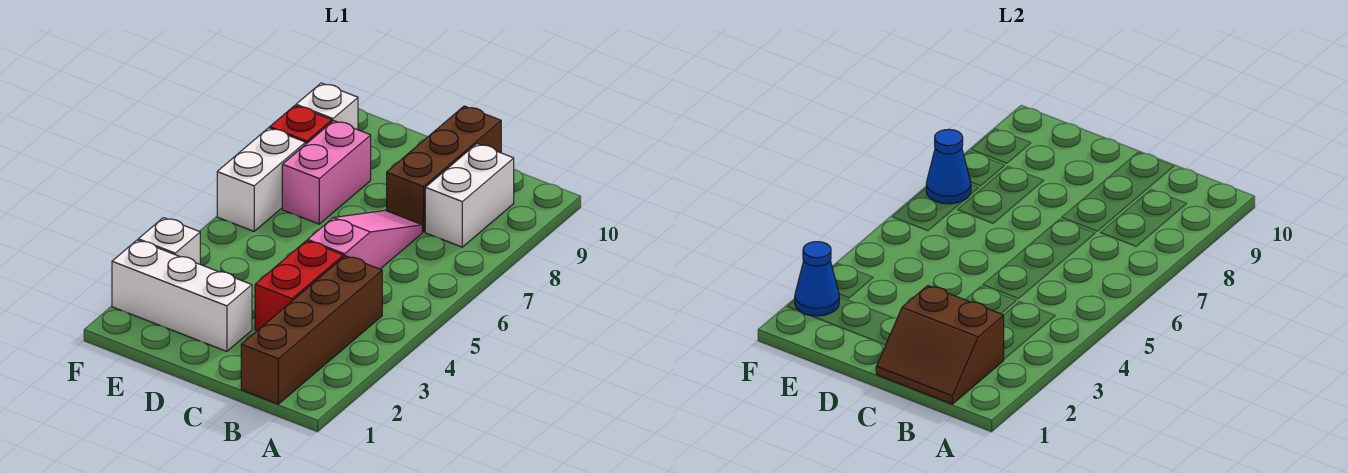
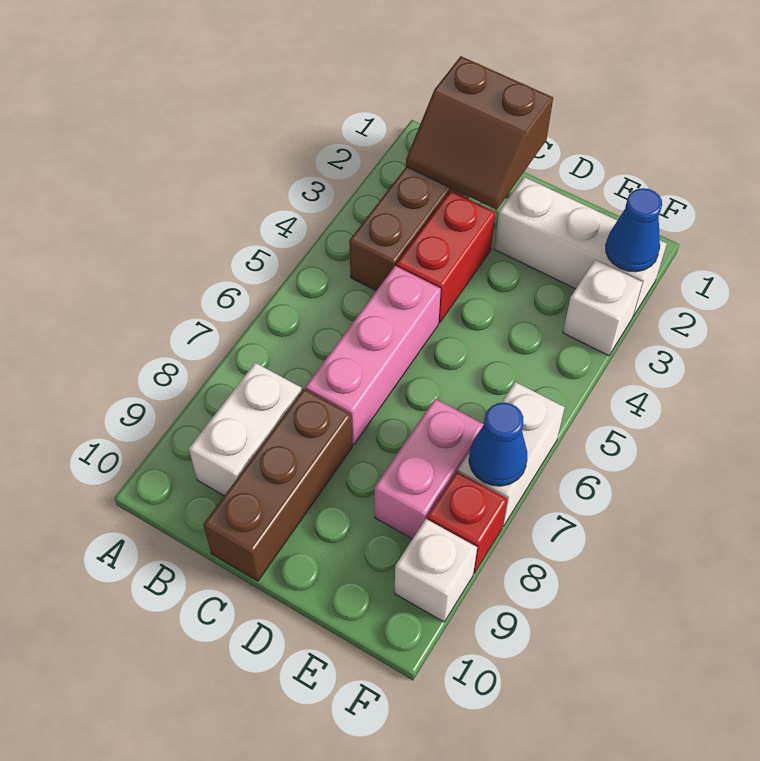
brown slope B1:C2 level 2 top 2 -> brown slope B1:C2 level 2 top 1
pink slope C5:C7 level 1 top 5 -> pink brick C5:C7 level 1

